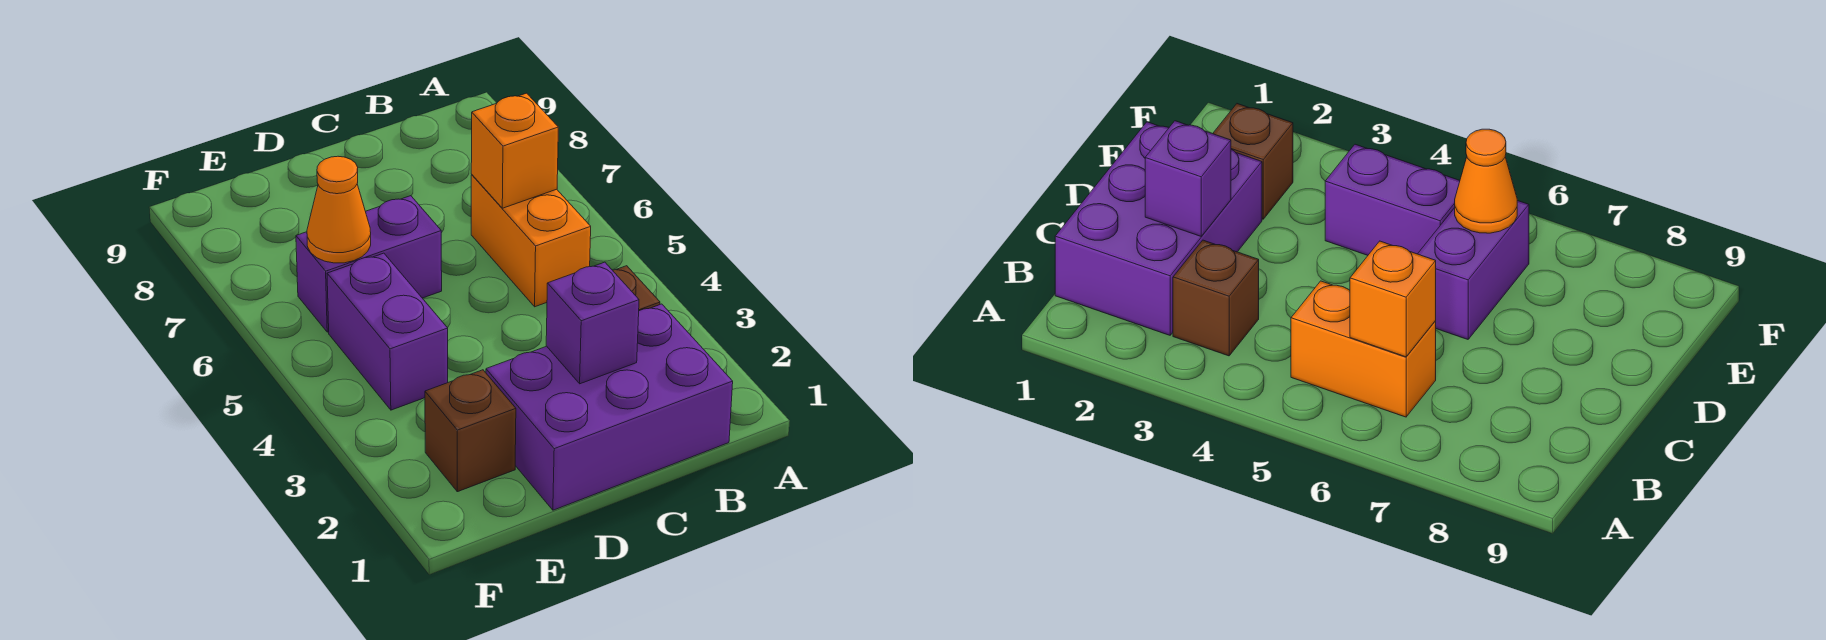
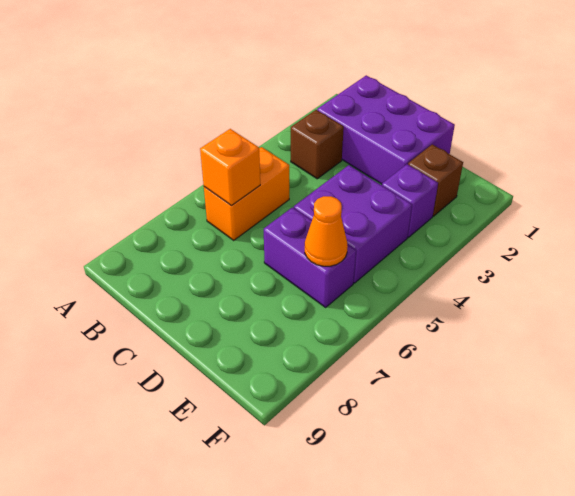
purple brick C2 level 2 -> purple brick E3 level 1
purple brick E4:E5 level 1 -> purple brick D4:E5 level 1

